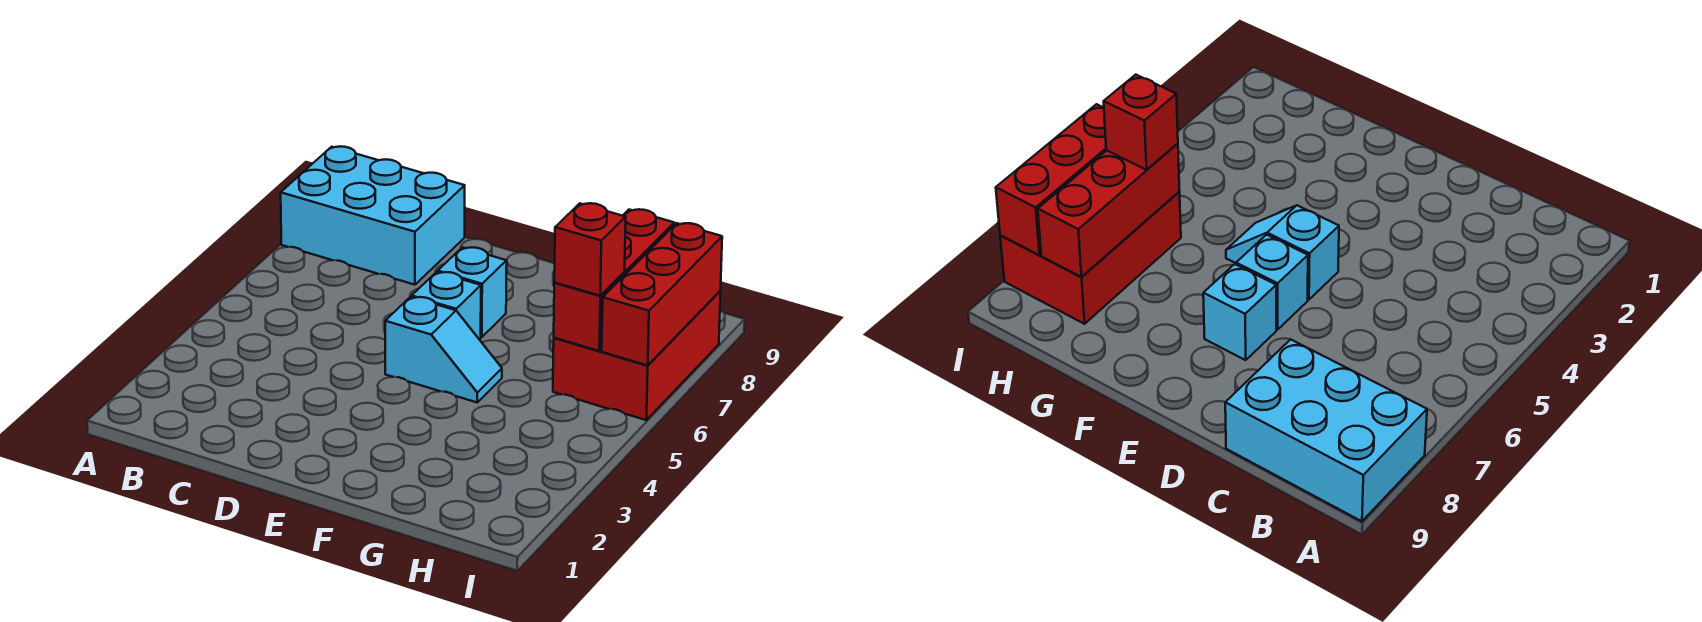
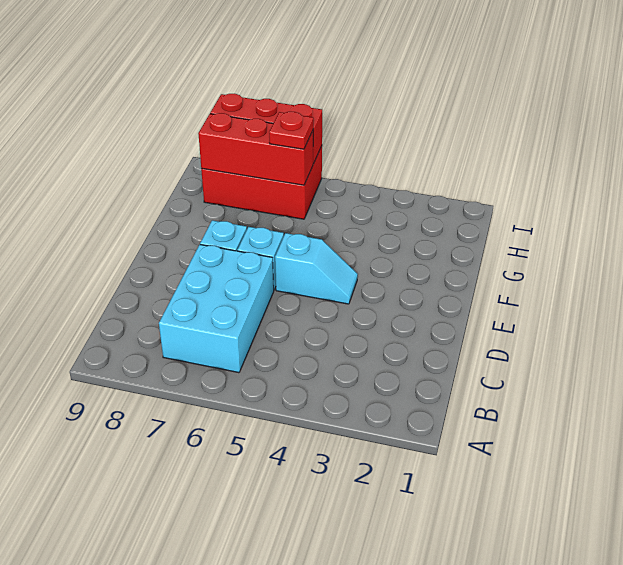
cyan brick A8:C9 level 1 -> cyan brick B6:D7 level 1
cyan slope E5:F5 level 1 top E -> cyan slope E4:E5 level 1 top 5
red brick H6 level 3 -> red plate H6 level 3

